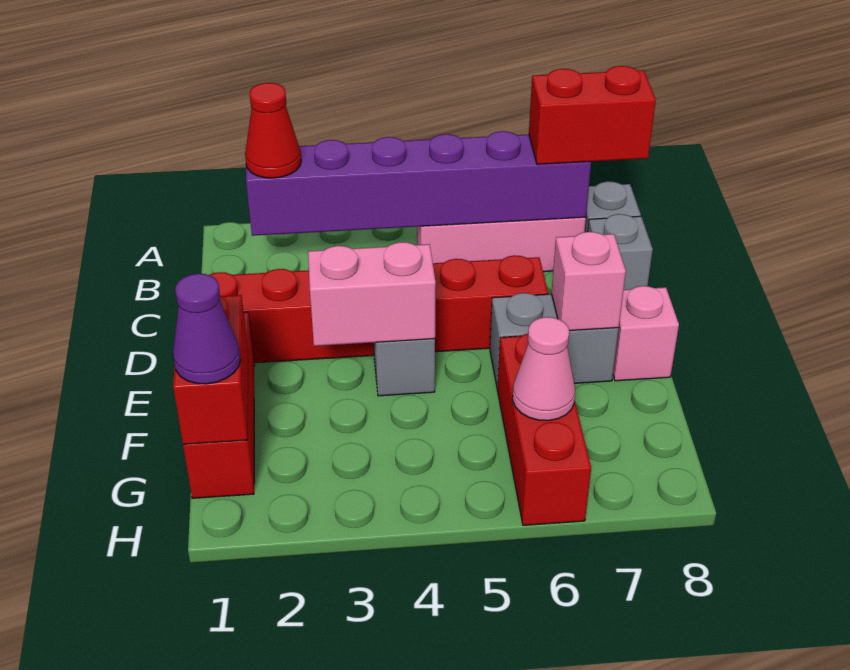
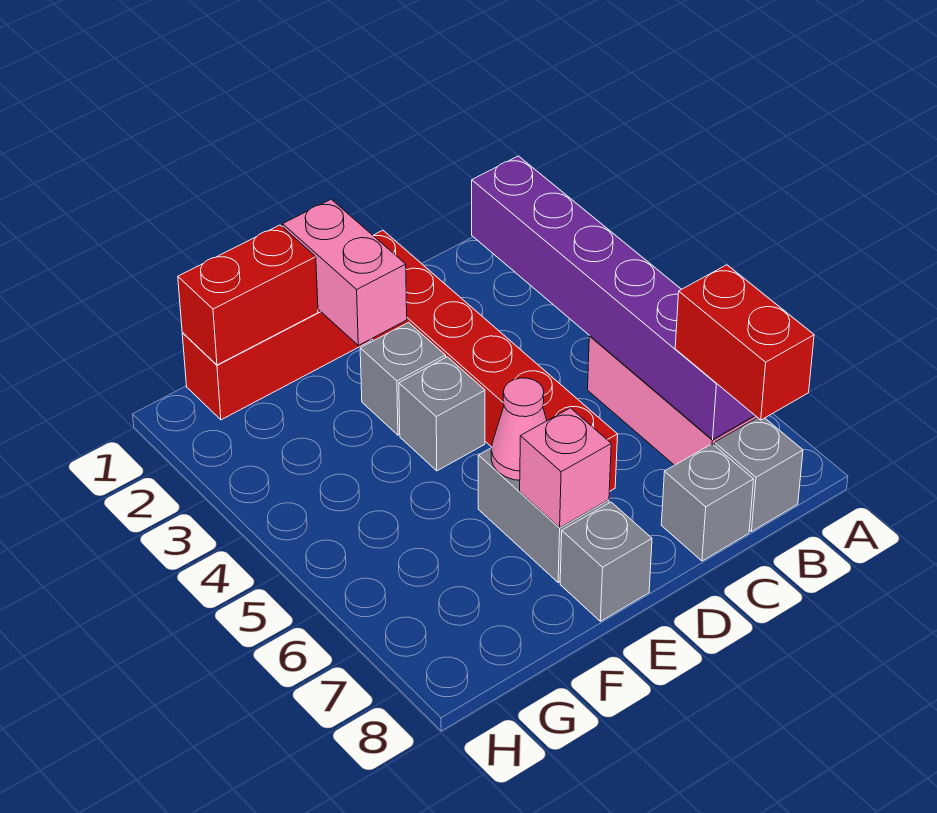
red cone B2 level 3 -> none
none -> grey brick E3 level 1
pink brick E3:E4 level 2 -> pink brick E1:E2 level 2
pink brick E8 level 1 -> grey brick E8 level 1
red brick F6:H6 level 1 -> none
purple cone G1 level 3 -> none
pink cone G6 level 2 -> pink cone E6 level 2

